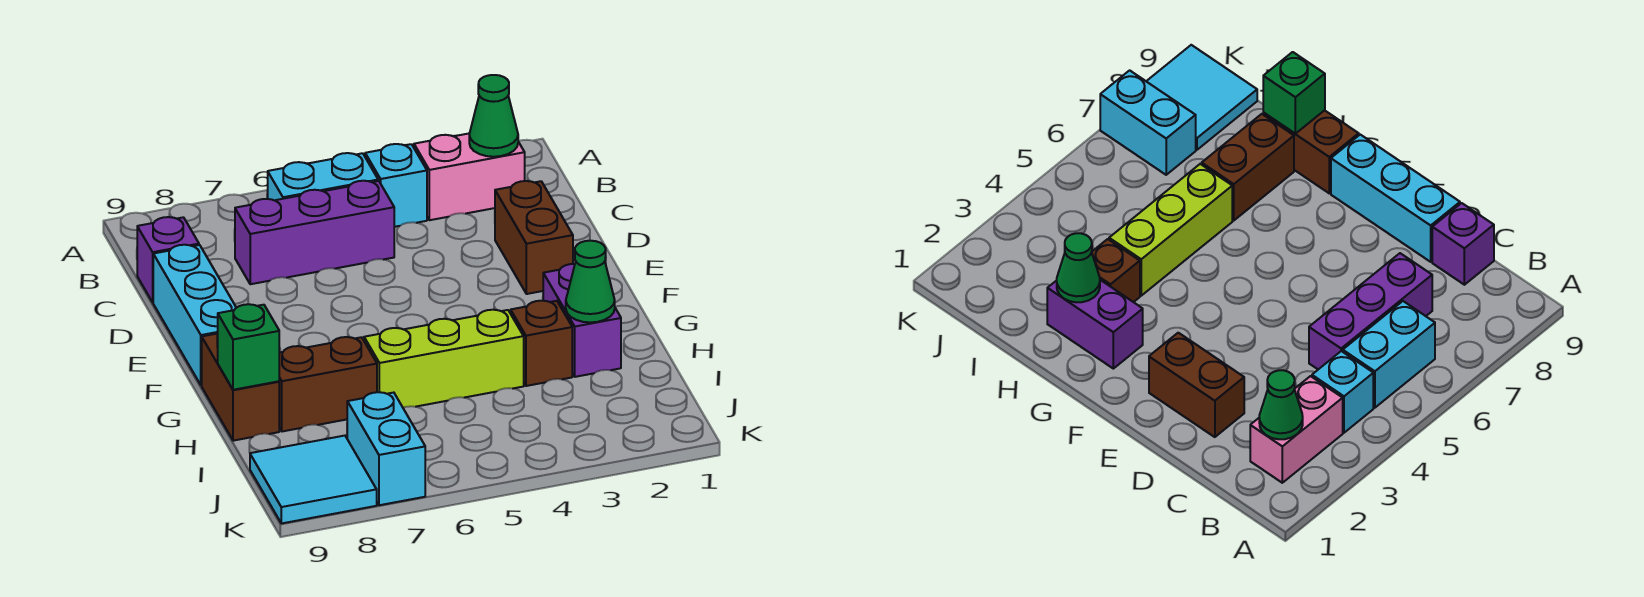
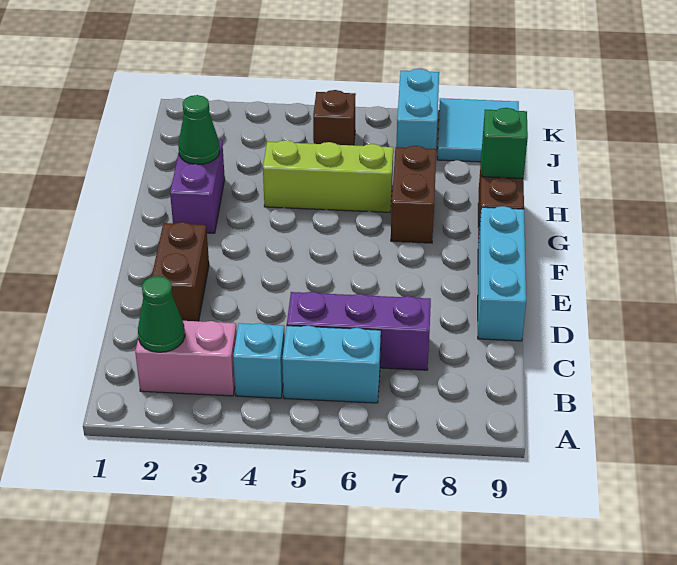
purple brick C9 level 1 -> none
brown brick H3 level 1 -> brown brick J5 level 1
brown brick H7:H8 level 1 -> brown brick G7:H7 level 1

